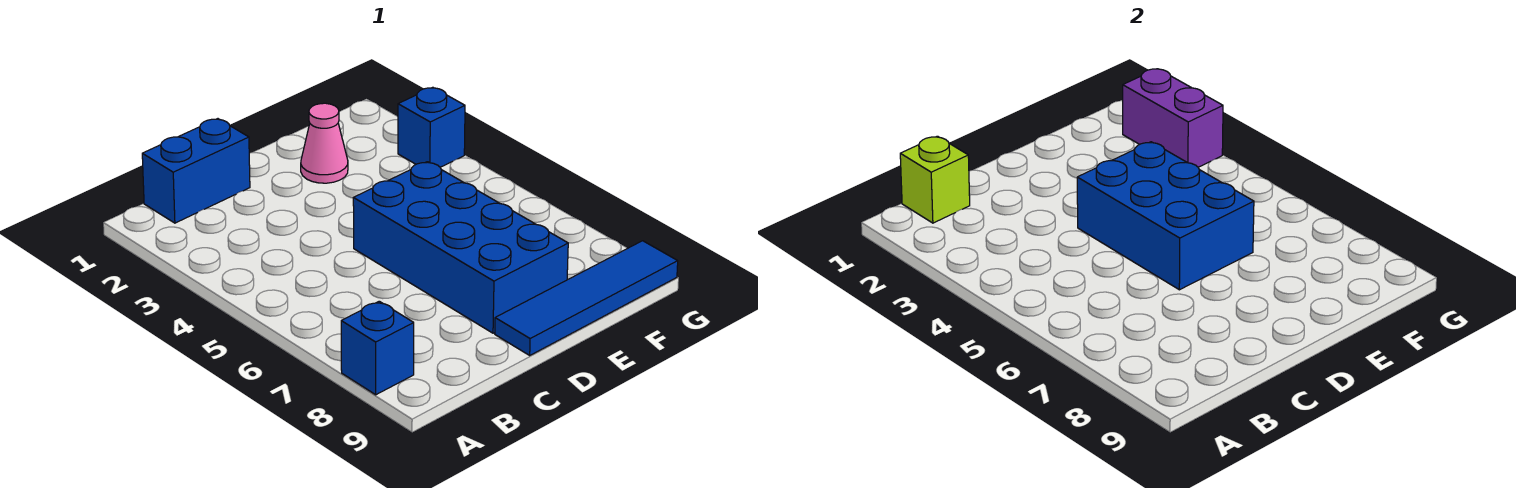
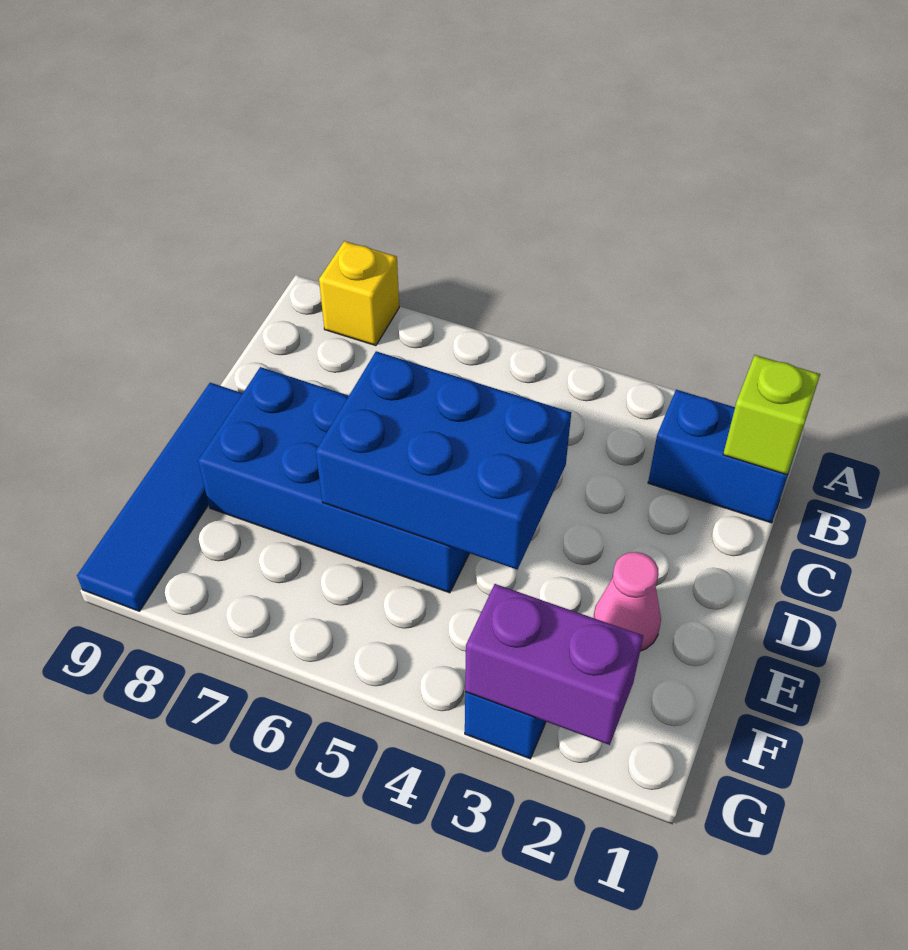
blue brick A8 level 1 -> yellow brick A8 level 1
blue brick B1:C1 level 1 -> blue brick B1:B2 level 1

